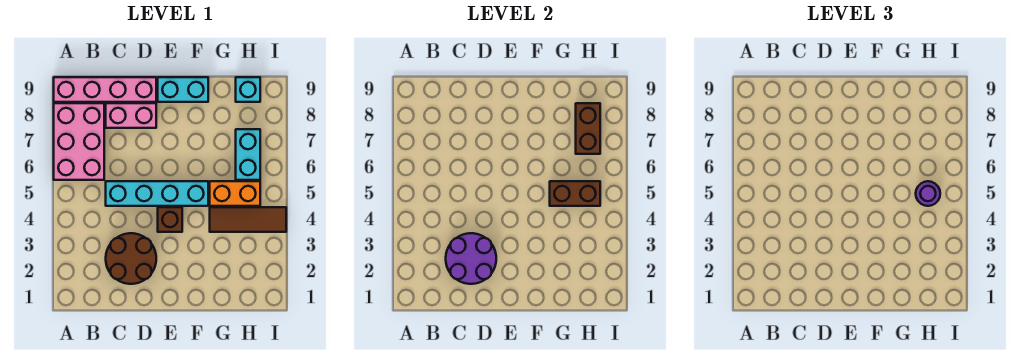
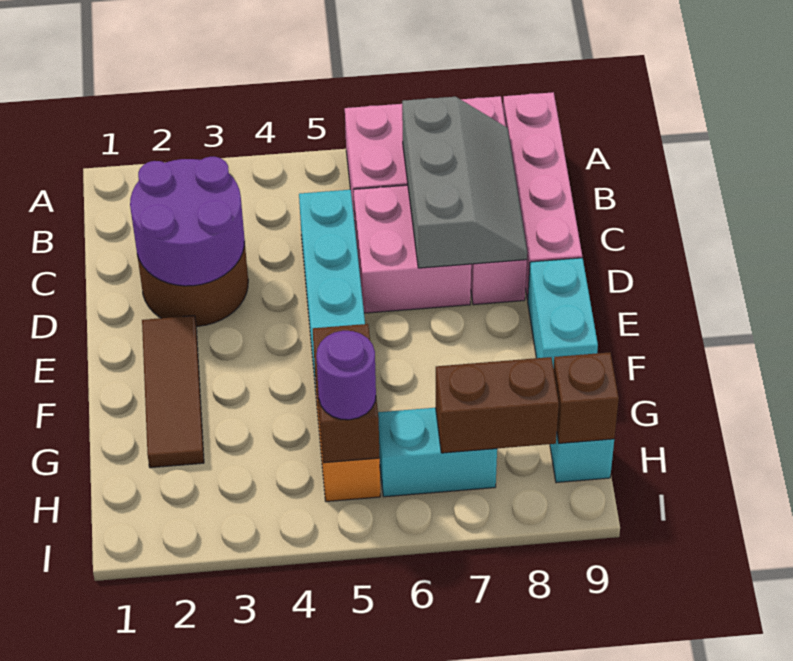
none -> grey slope B7:D8 level 2 top 7
none -> pink brick C6:D7 level 1
brown brick E4 level 1 -> brown brick H9 level 2
brown tile G4:I4 level 1 -> brown tile E2:G2 level 1

